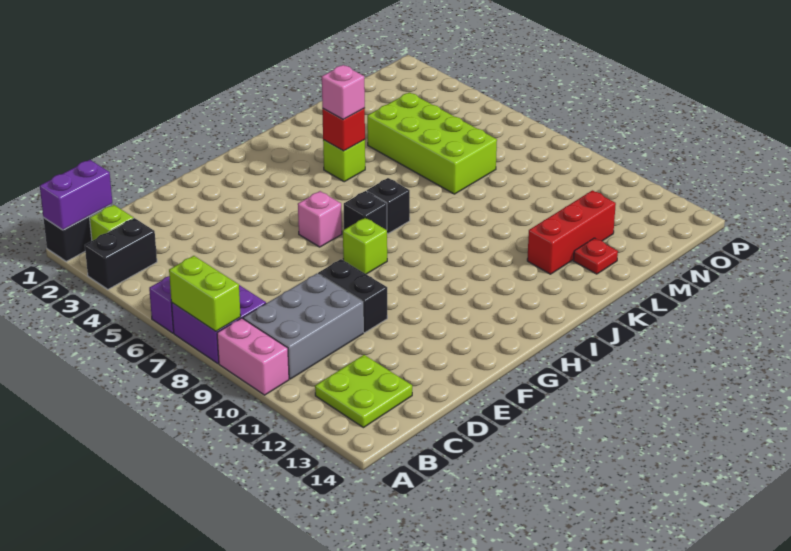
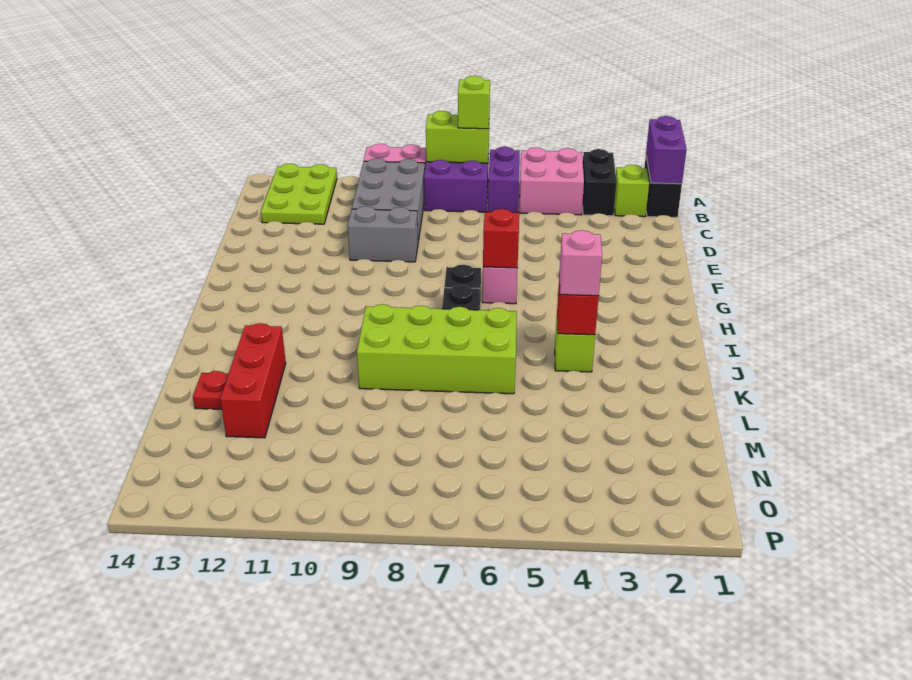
none -> pink brick A4:B5 level 1
lime plate B12:C13 level 1 -> lime plate A12:C13 level 1
black brick E9:E10 level 1 -> grey brick E9:E10 level 1
none -> red brick G6 level 2
lime brick G8 level 1 -> lime brick A7 level 3
lime brick L4:M7 level 1 -> lime brick J6:K9 level 1

